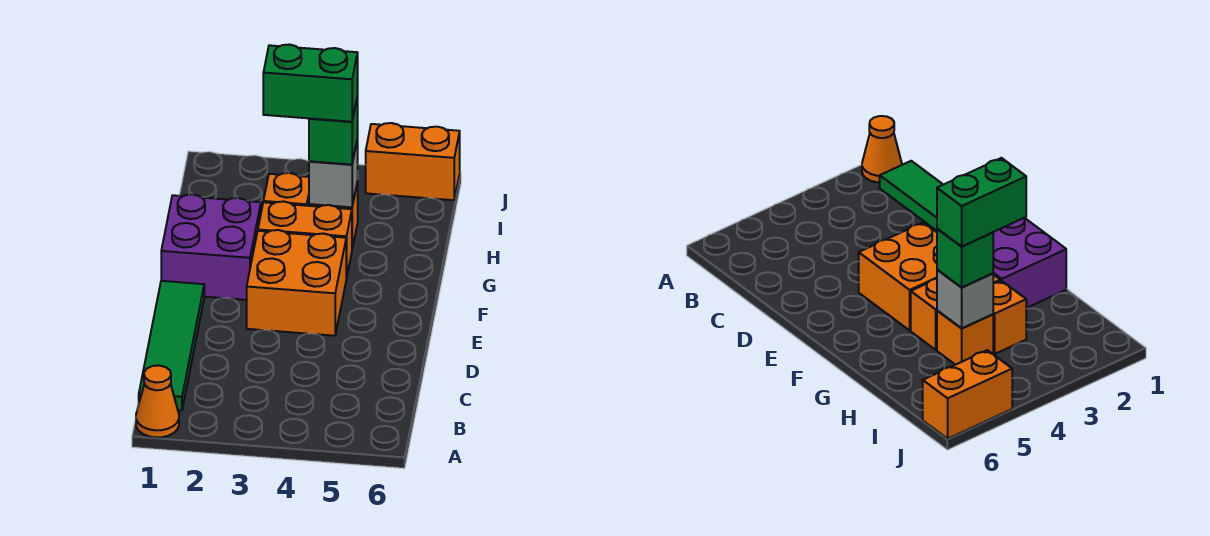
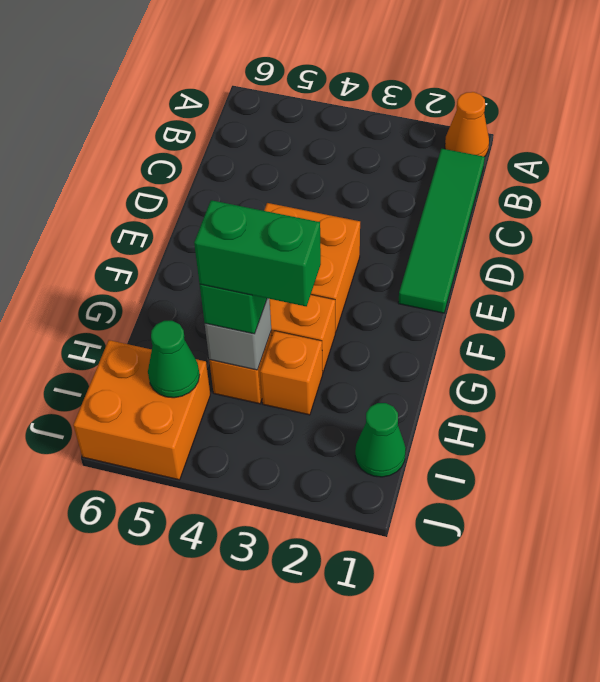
purple brick F1:G2 level 1 -> none
none -> green cone I1 level 1
none -> green cone I5 level 2
orange brick J5:J6 level 1 -> orange brick I5:J6 level 1

